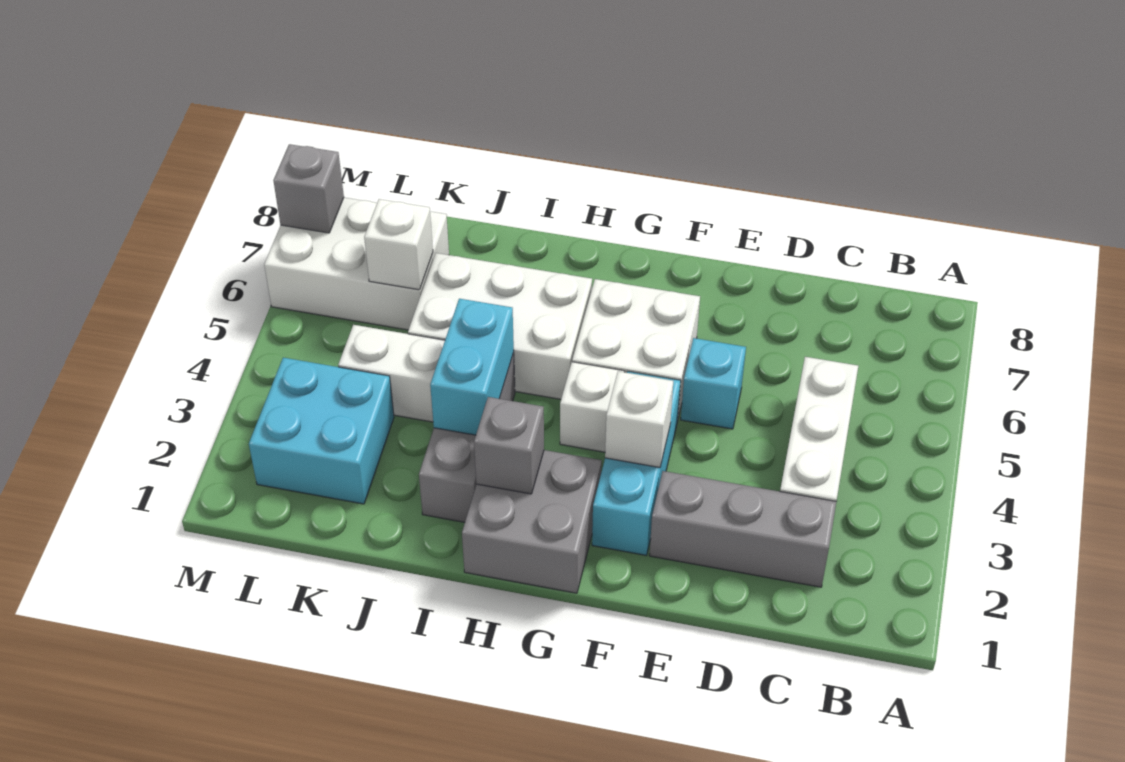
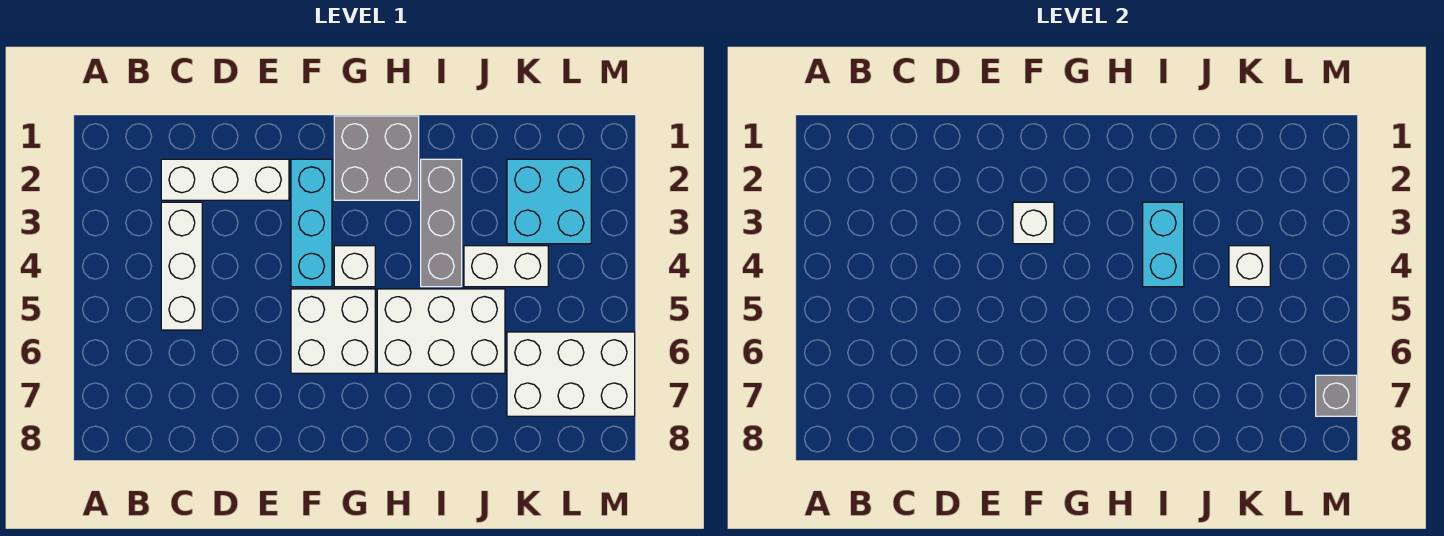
grey brick C2:E2 level 1 -> white brick C2:E2 level 1
cyan brick E5 level 1 -> none
grey brick H2 level 2 -> none
white brick K6 level 2 -> white brick K4 level 2

